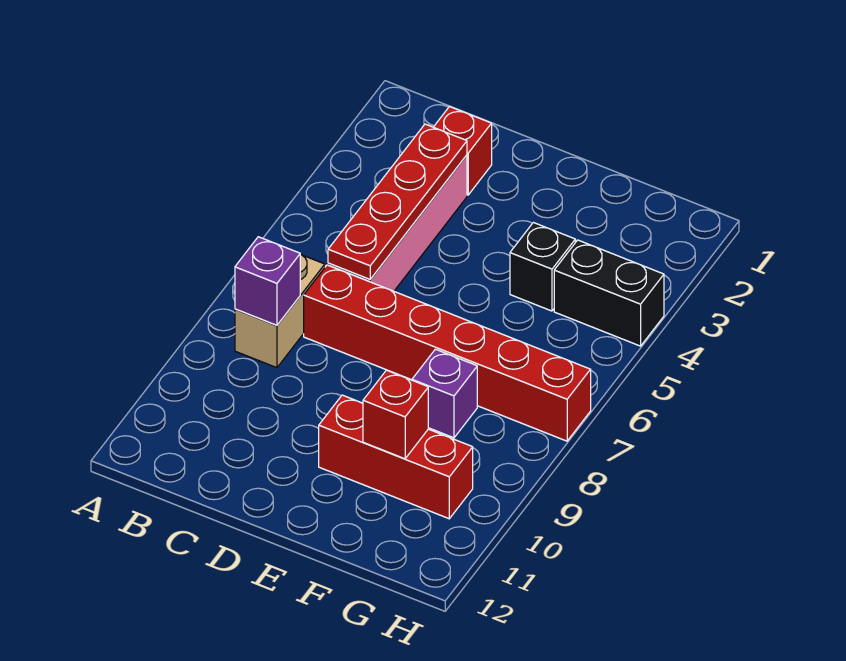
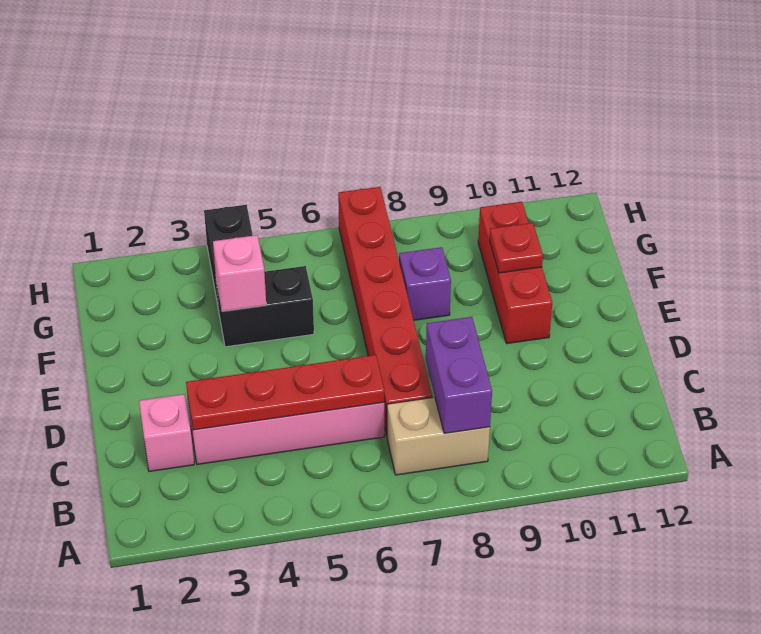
purple brick B8 level 2 -> purple brick B8:C8 level 2
red brick C2 level 1 -> pink brick C2 level 1
black brick F4 level 1 -> black brick F4:F5 level 1
none -> pink brick F4 level 2
red brick F10 level 2 -> red plate F10 level 2

